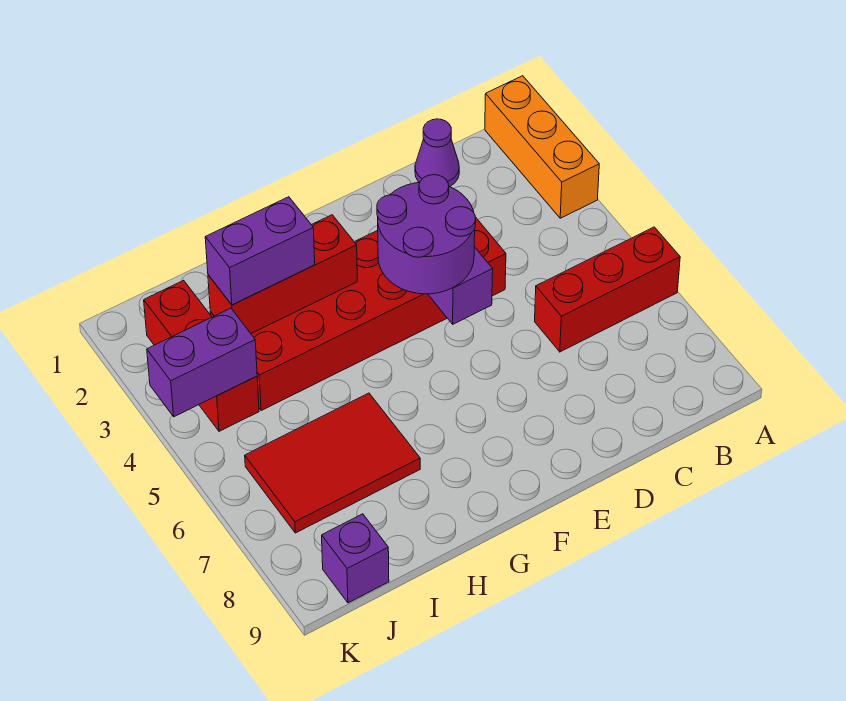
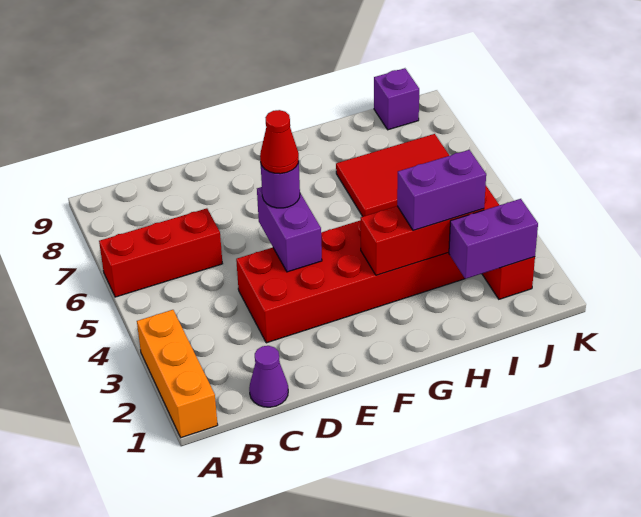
purple round brick E4:F5 level 3 -> purple round brick E5 level 3
none -> red cone E5 level 4
purple brick J4:K4 level 2 -> purple brick I2:J2 level 2

